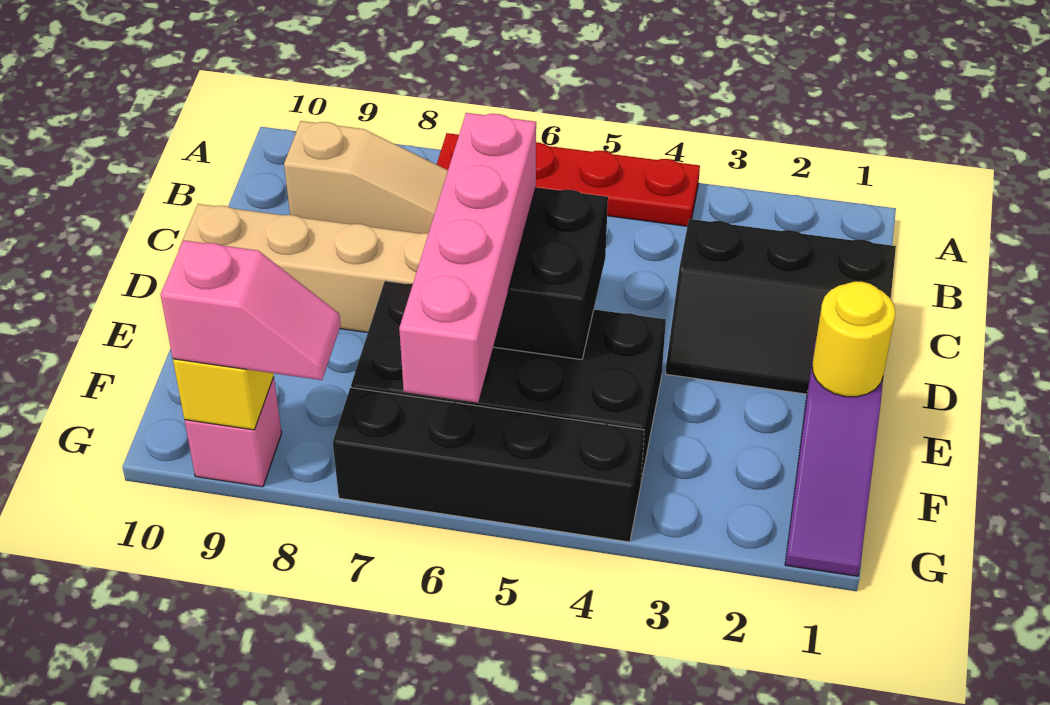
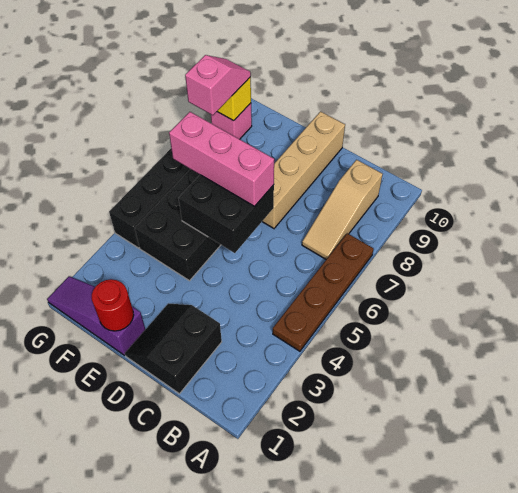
red plate A4:A7 level 1 -> brown plate A4:A7 level 1
black slope C1:D3 level 1 top C -> black slope C1:D2 level 1 top C
pink brick D6:G6 level 3 -> pink brick D6:F6 level 3
yellow round brick E1 level 2 -> red round brick E1 level 2
pink slope G8:G9 level 3 top 9 -> pink slope G8:G9 level 3 top 8

